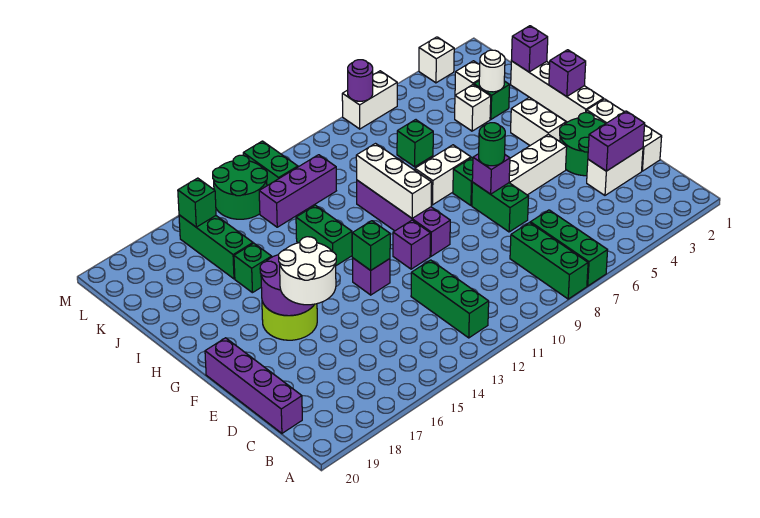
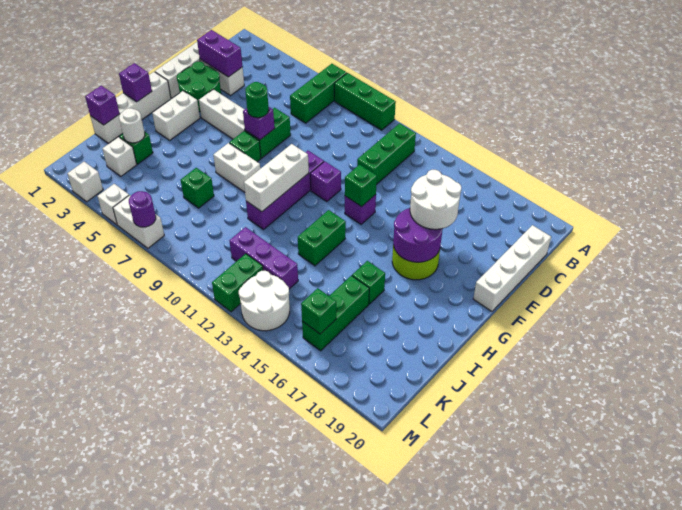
green brick A8:C8 level 1 -> green brick A8:A10 level 1
purple brick C20:F20 level 1 -> white brick C20:F20 level 1
white brick J4 level 1 -> white brick M5 level 1
green round brick L13:M14 level 1 -> white round brick L13:M14 level 1

